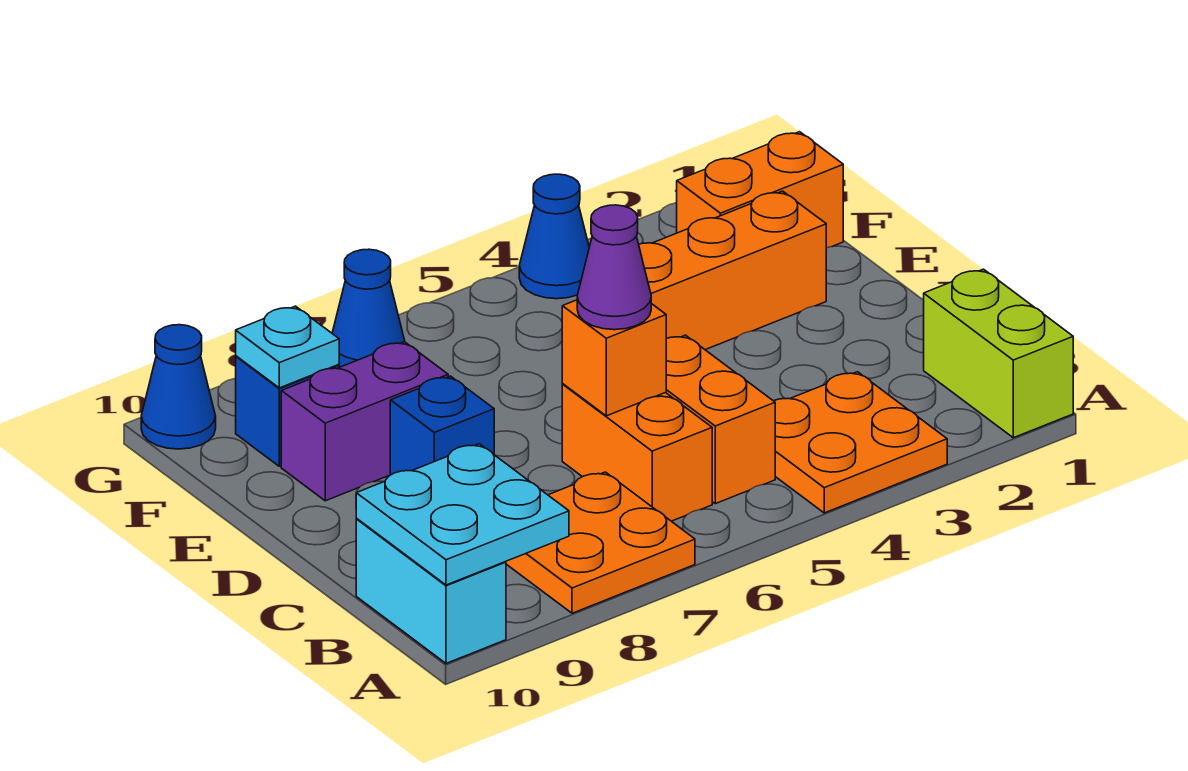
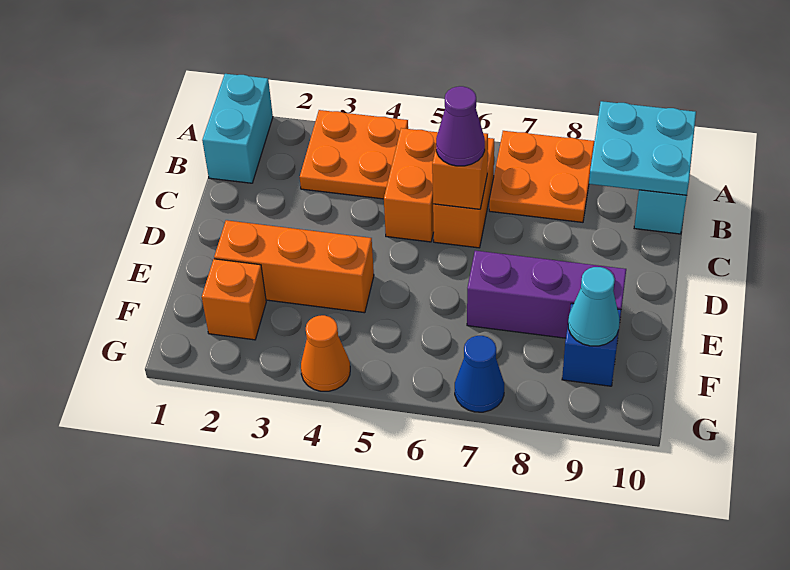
lime brick A1:B1 level 1 -> cyan brick A1:B1 level 1
blue brick D8 level 1 -> none
purple brick E8:E9 level 1 -> purple brick E7:E9 level 1
orange brick F1:F2 level 1 -> orange brick F2 level 1
cyan plate F9 level 2 -> cyan cone F9 level 2
blue cone G4 level 1 -> orange cone G4 level 1
blue cone G10 level 1 -> none

